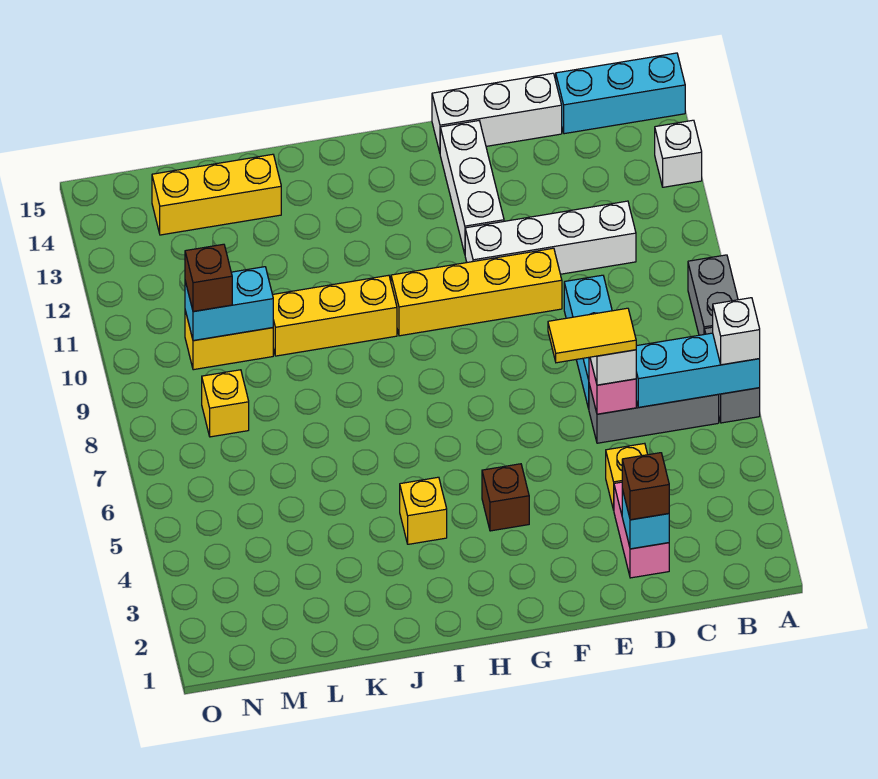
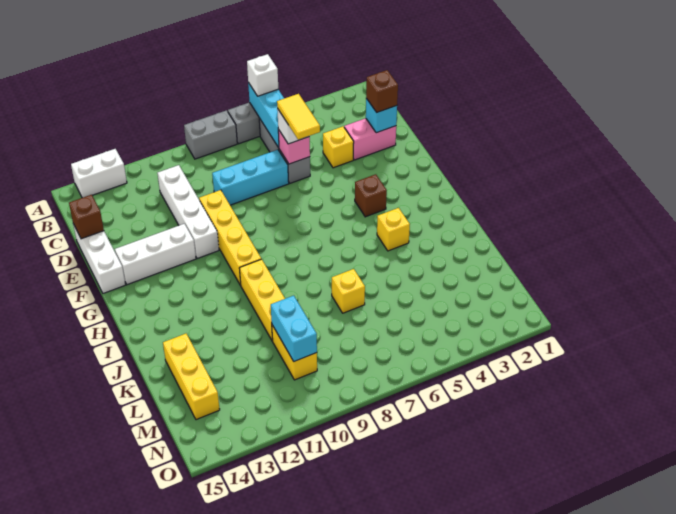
white brick A13 level 1 -> white brick A13:A14 level 1
cyan brick A15:C15 level 1 -> none
yellow brick M8 level 1 -> yellow brick K7 level 1
brown brick M10 level 3 -> brown brick D15 level 2

